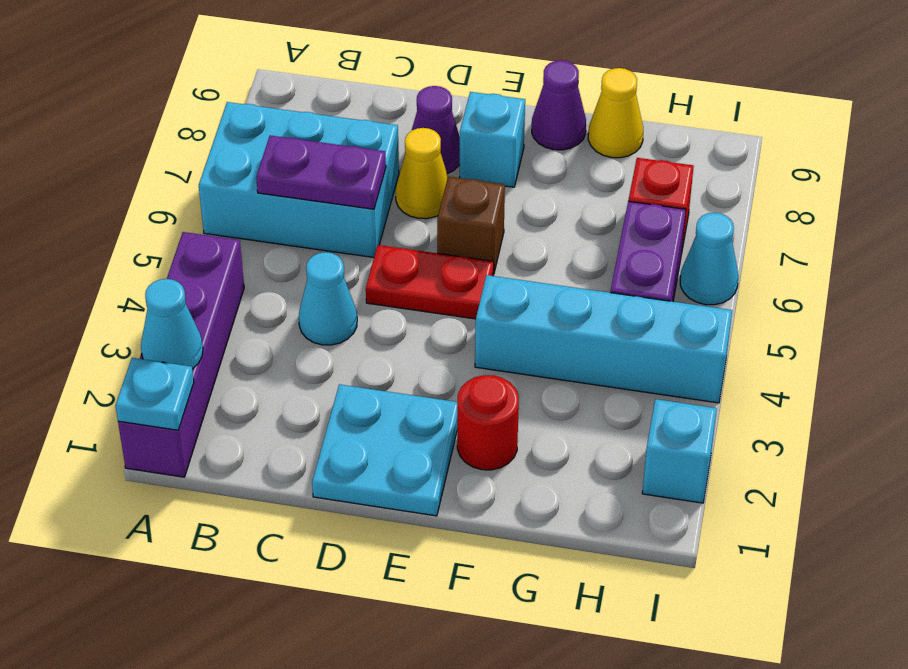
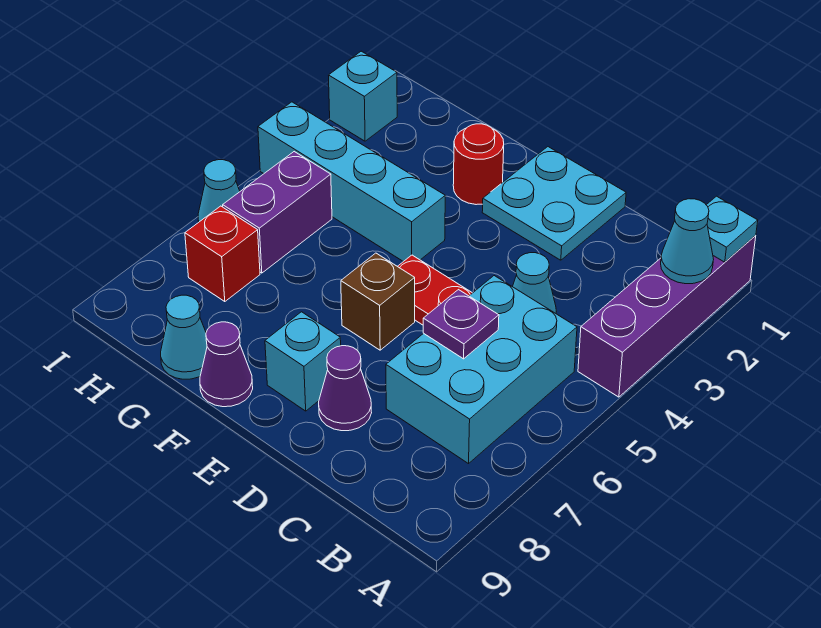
cyan brick A6:C7 level 1 -> cyan brick B5:C7 level 1
purple plate B6:C6 level 2 -> purple plate C6 level 2
yellow cone D7 level 1 -> none
yellow cone G9 level 1 -> cyan cone G9 level 1

